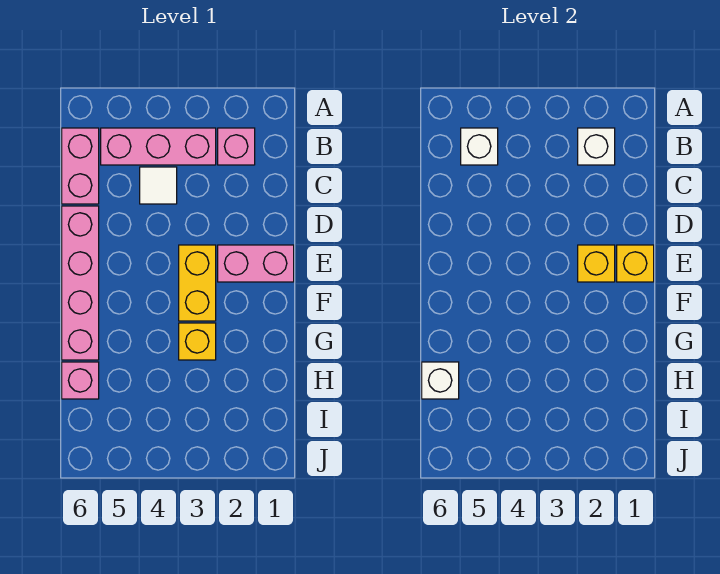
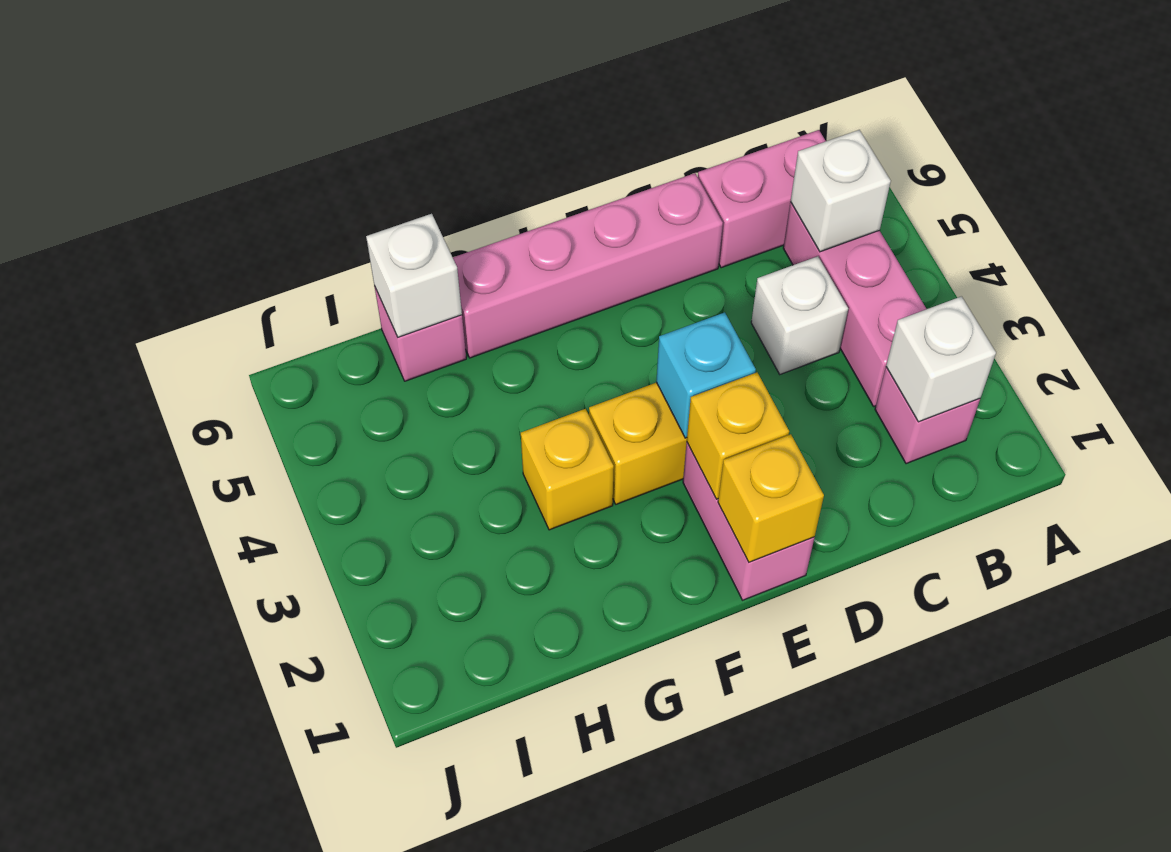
white tile C4 level 1 -> white brick C4 level 1
none -> cyan brick E3 level 2

